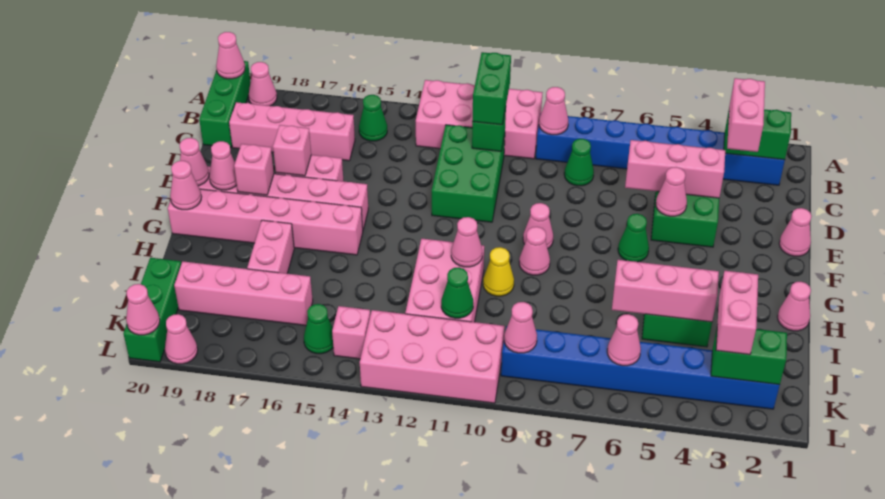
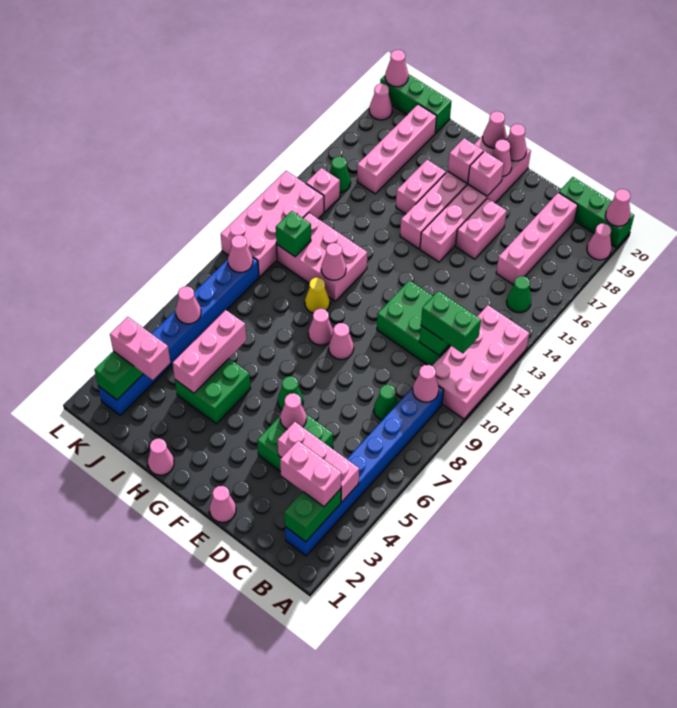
pink brick D4:D6 level 2 -> pink brick B4:D4 level 2
pink brick E17 level 2 -> pink brick G18 level 2
pink brick H17:I17 level 1 -> pink brick H16:H17 level 1
green cone J11 level 2 -> green brick J11 level 2

